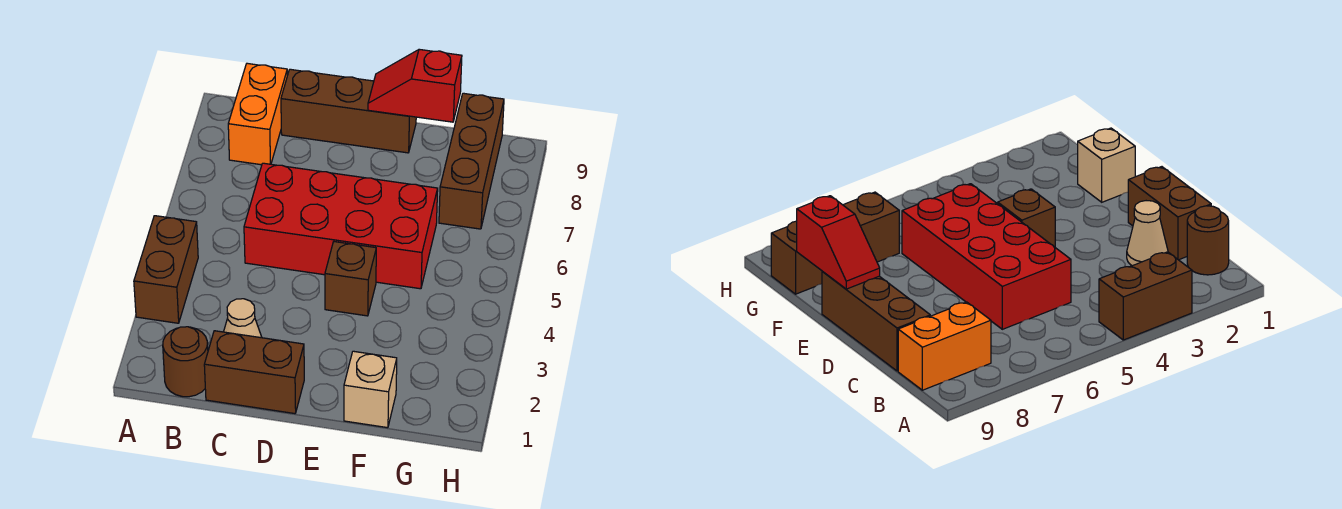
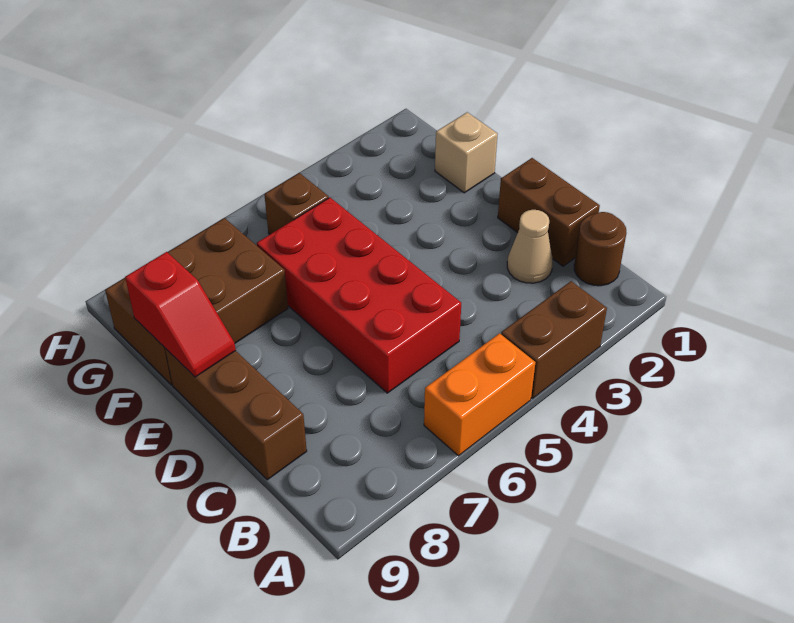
orange brick B8:B9 level 1 -> orange brick A5:A6 level 1
brown brick E4 level 1 -> brown brick G5 level 1
brown brick G7:G9 level 1 -> brown brick F7:G9 level 1

